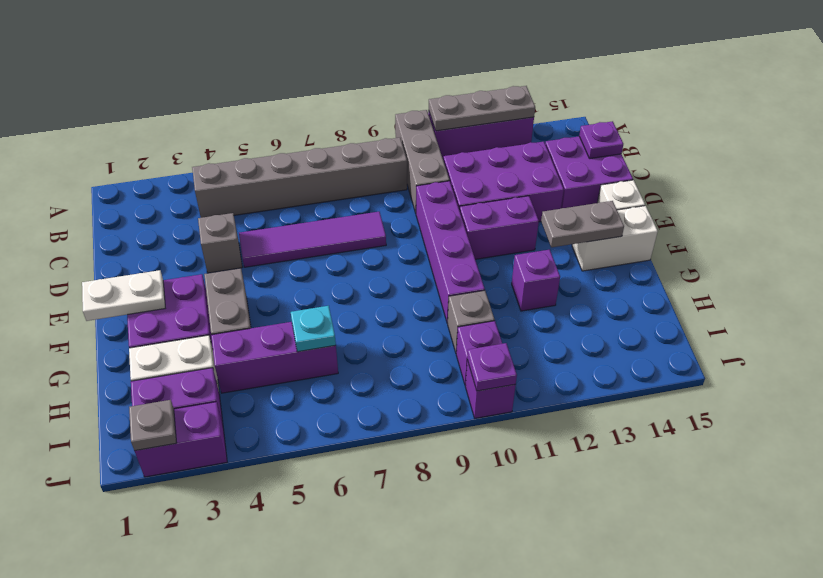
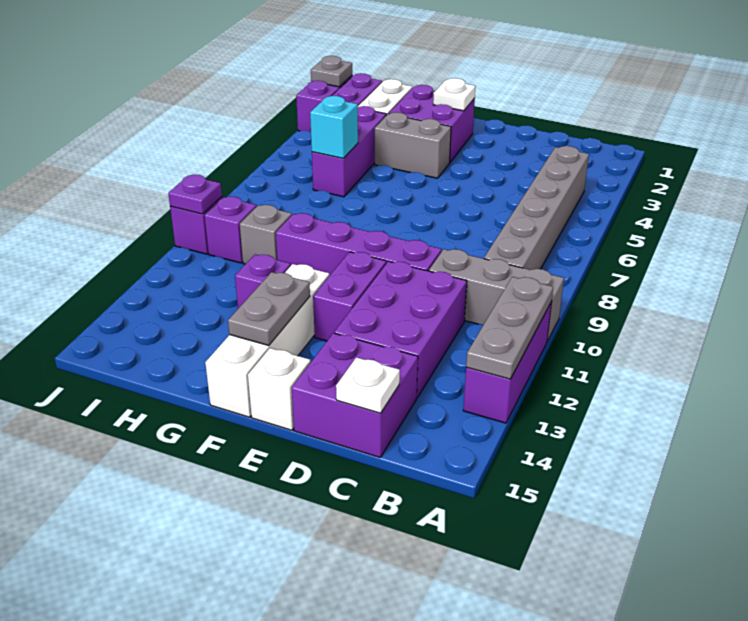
purple plate C15 level 2 -> white plate C15 level 2
grey brick D4 level 1 -> none
purple tile D5:D8 level 1 -> none
white plate F1:F2 level 2 -> white plate F2 level 2
white brick F14:F15 level 1 -> white brick F12:F15 level 1
cyan plate H6 level 2 -> cyan brick H6 level 2

